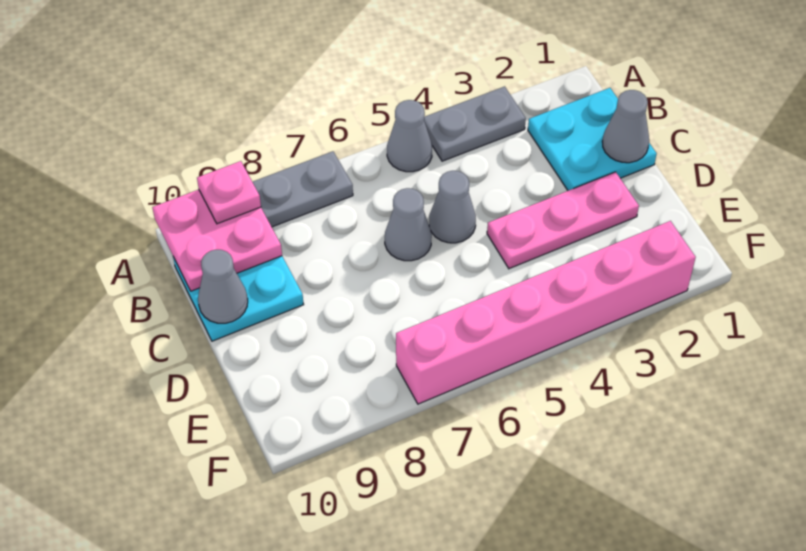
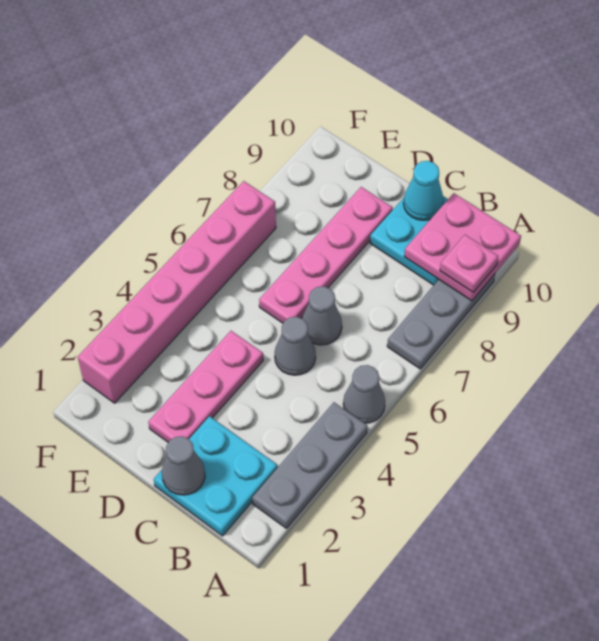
grey plate A3:A4 level 1 -> grey plate A2:A4 level 1
grey cone C10 level 2 -> cyan cone C10 level 2
none -> pink plate D6:D9 level 1

